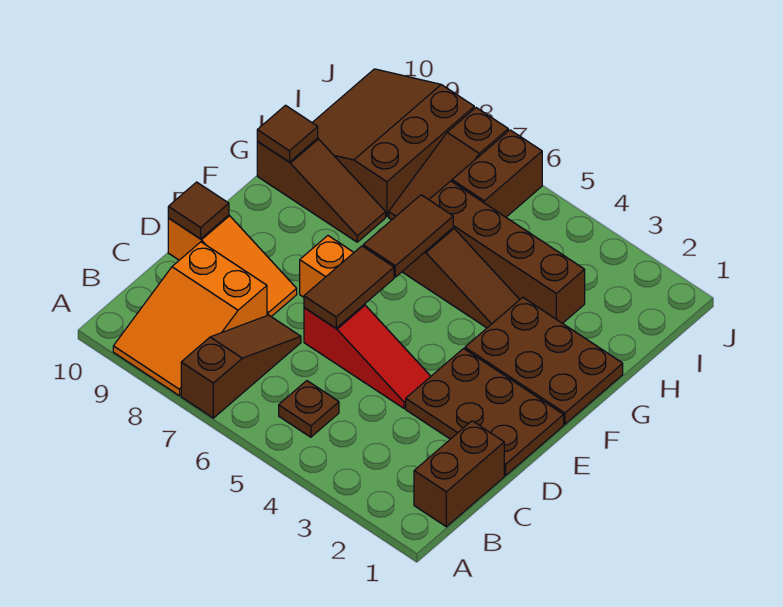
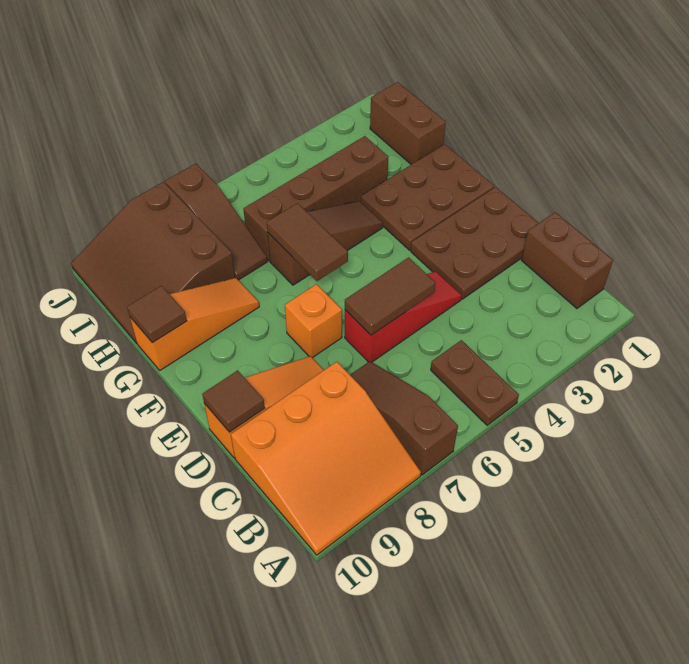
orange slope A8:C9 level 1 top C -> orange slope A8:C10 level 1 top C
brown plate B5 level 1 -> brown plate A5:B5 level 1
brown tile D6:E6 level 2 -> brown tile D5:D6 level 2
brown slope G8:G10 level 1 top 10 -> orange slope G8:G10 level 1 top 10
brown brick I6:J6 level 1 -> brown brick H1:I1 level 1

